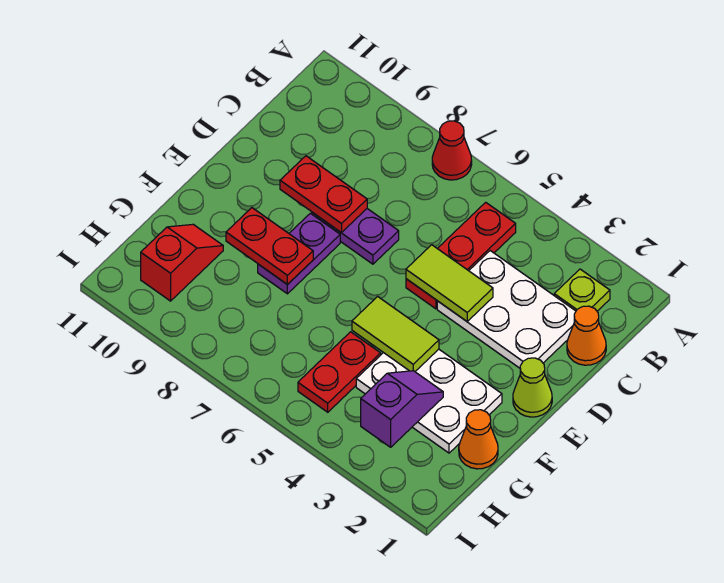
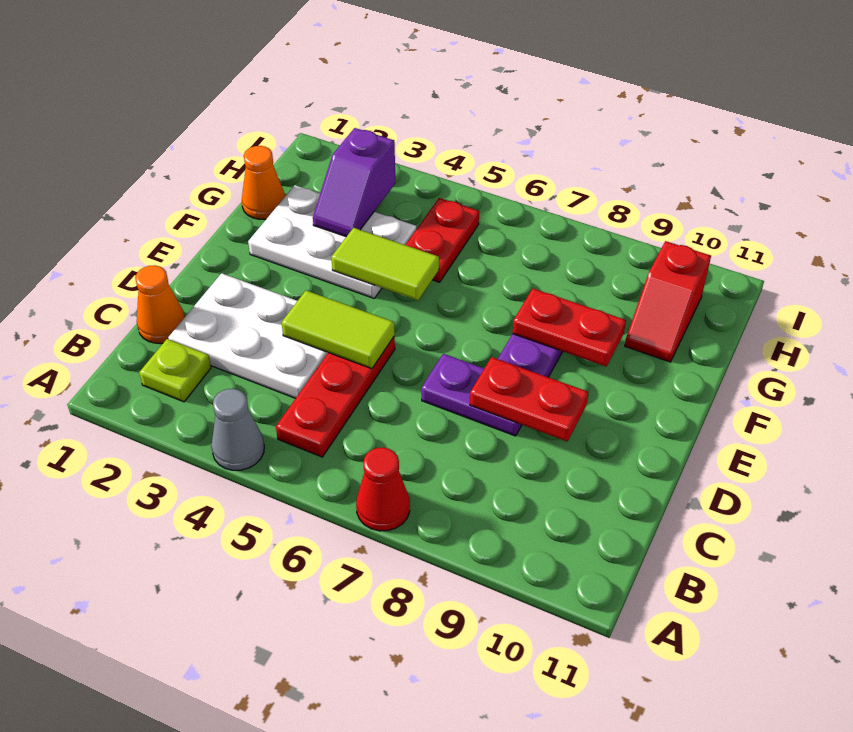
none -> grey cone A4 level 1
lime cone E1 level 1 -> none

